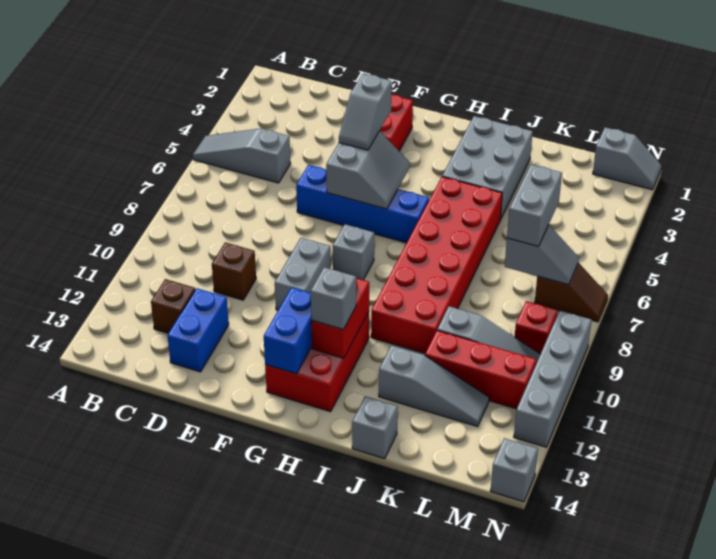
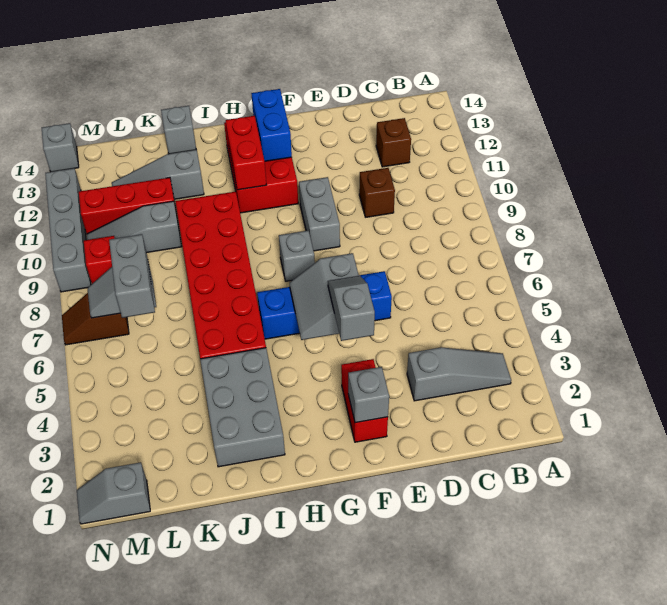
grey slope A5:C5 level 1 top C -> grey slope B3:D3 level 1 top D
blue brick D12:D13 level 1 -> none
grey brick H12 level 3 -> grey brick F2 level 2

